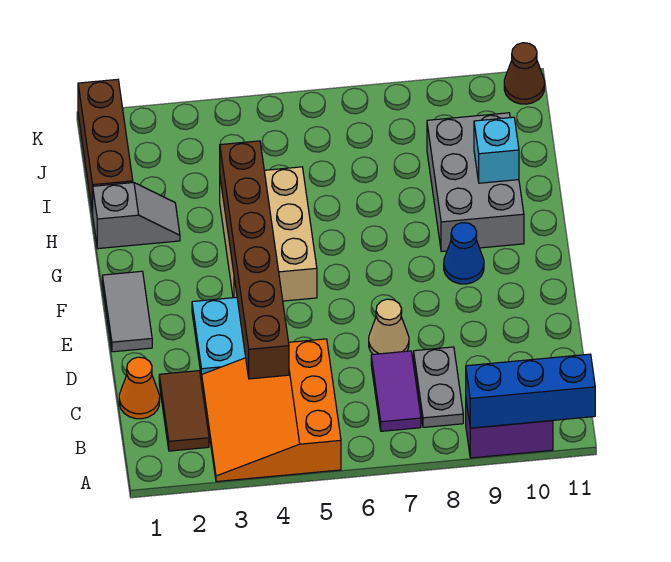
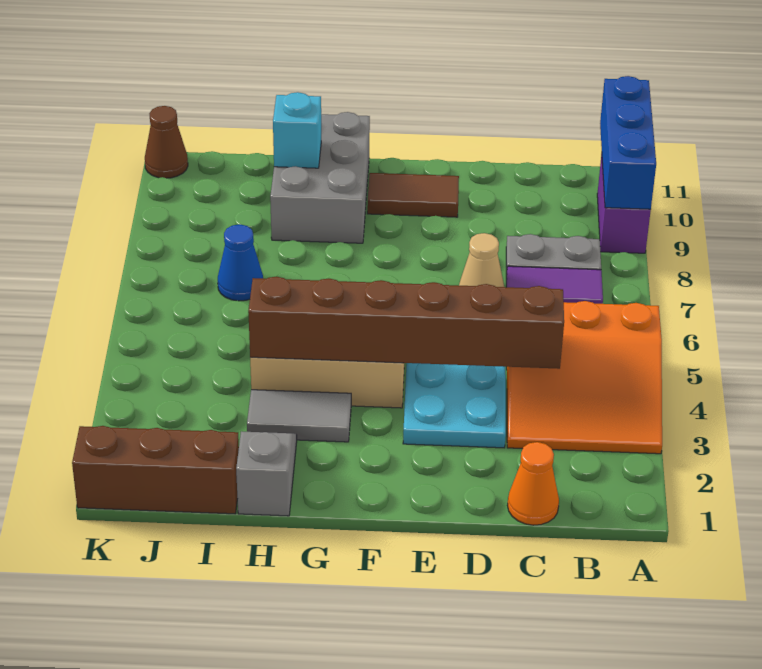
brown tile B2:C2 level 1 -> brown tile E10:F10 level 1
grey tile E1:F1 level 1 -> grey tile G3:H3 level 1
blue cone F9 level 1 -> blue cone I7 level 1
grey brick G9:I10 level 1 -> grey brick G9:H11 level 1

